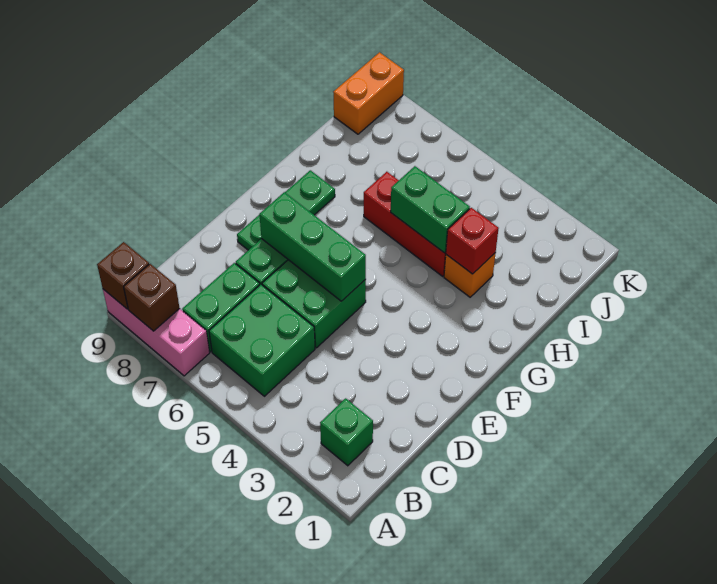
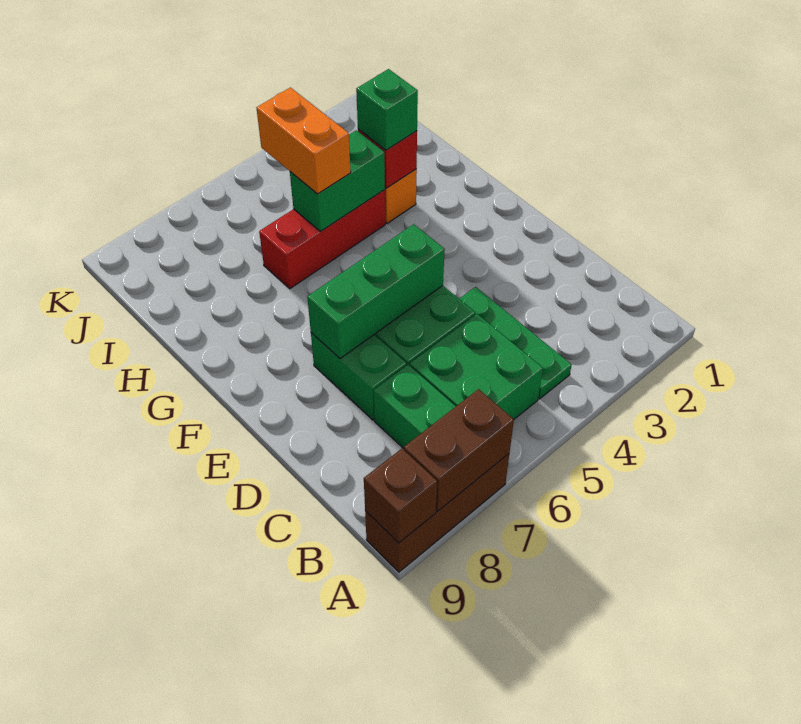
pink brick A7:A9 level 1 -> brown brick A7:A9 level 1
brown brick A8 level 2 -> brown brick A7:A8 level 2
green brick B2 level 1 -> green brick H3 level 3
green plate E8:G8 level 1 -> green plate B4:D4 level 1
orange brick J9:K9 level 1 -> orange brick H5:I5 level 3

